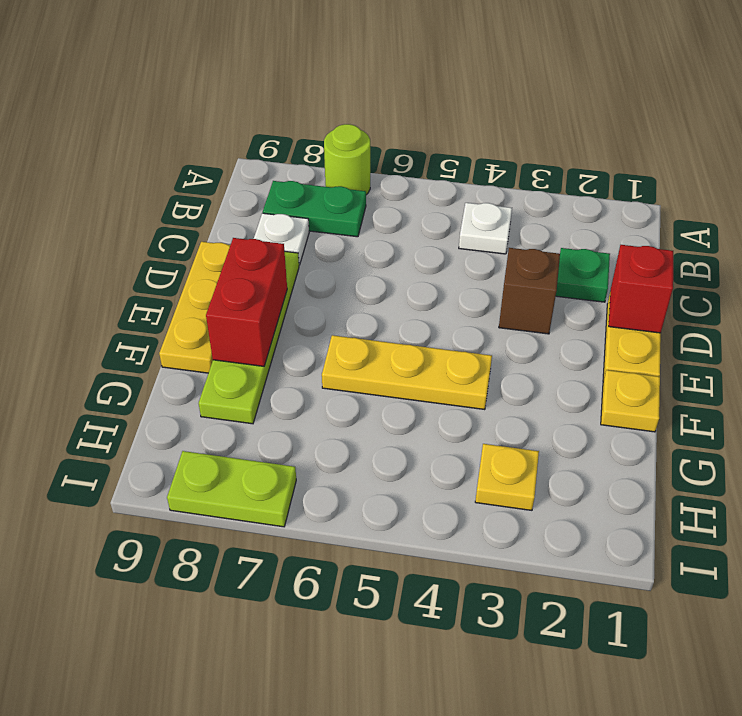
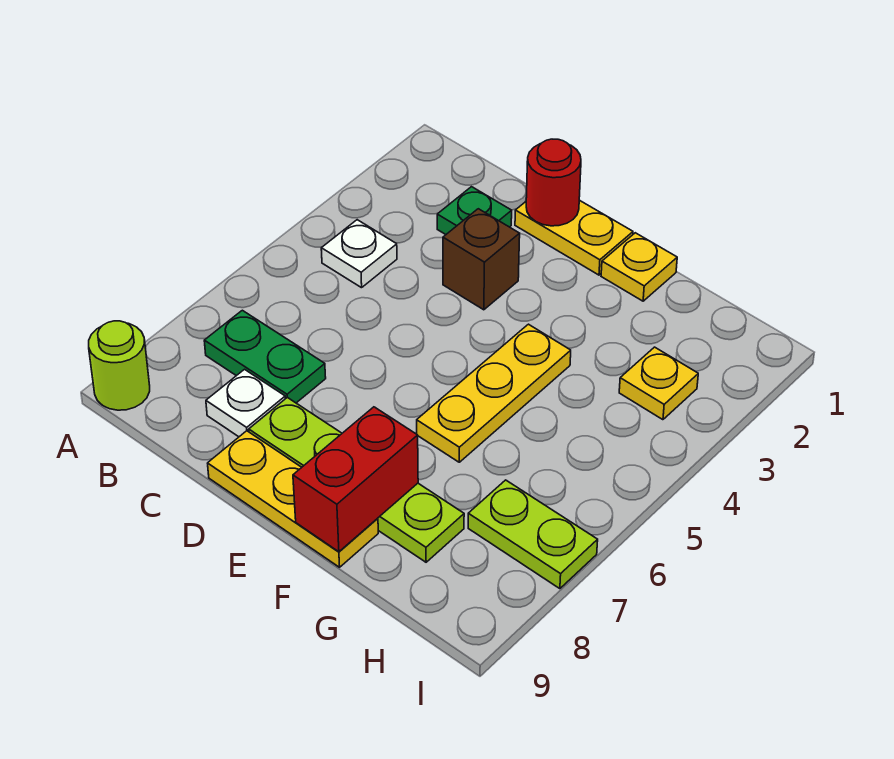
lime round brick A7 level 1 -> lime round brick A9 level 1
green plate B7:B8 level 1 -> green plate B7:C7 level 1
red brick D1 level 2 -> red round brick D1 level 2
red brick E8:F8 level 2 -> red brick F8:F9 level 2
lime plate I7:I8 level 1 -> lime plate H7:I7 level 1

